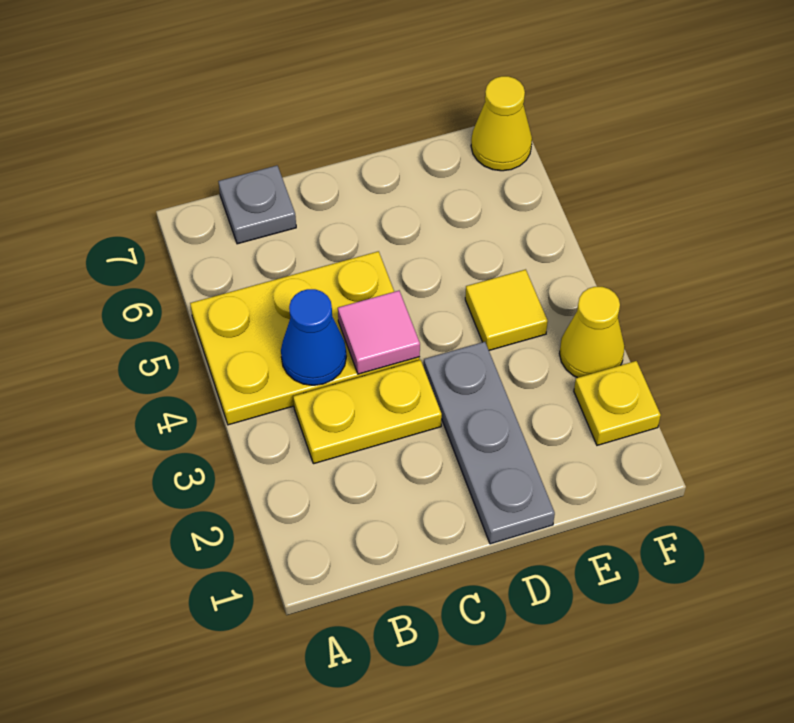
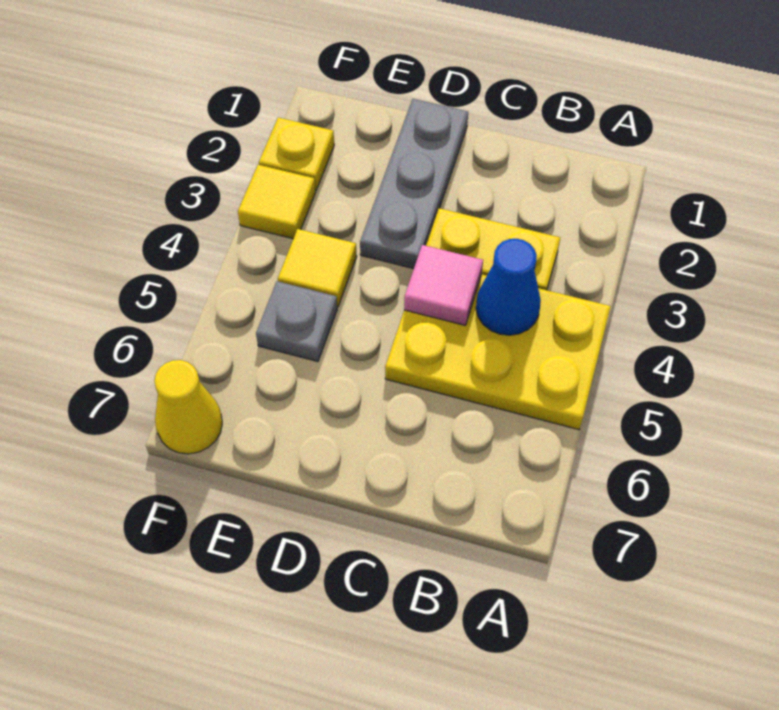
grey plate B7 level 1 -> grey plate E5 level 1
yellow cone F3 level 1 -> yellow tile F3 level 1

